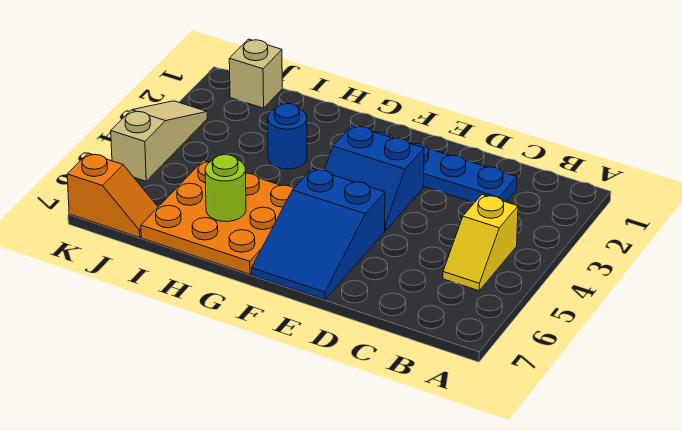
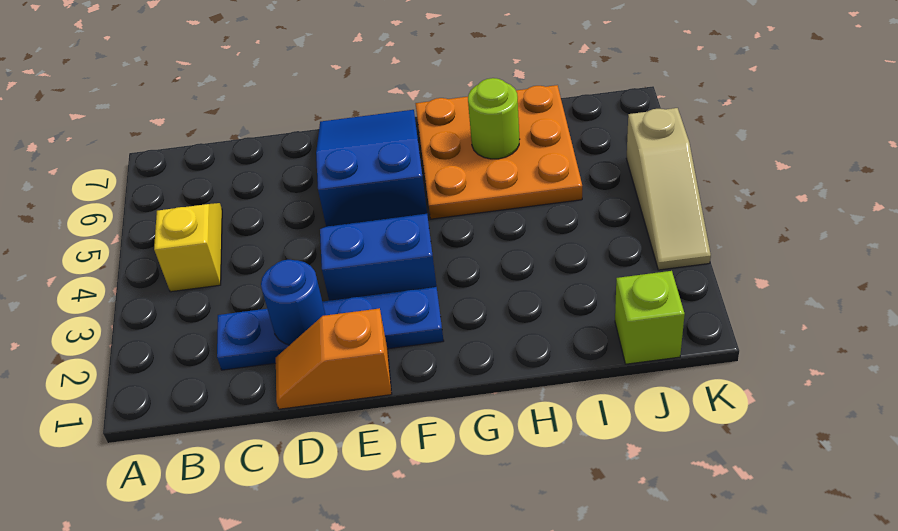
blue round brick H3 level 1 -> blue round brick D2 level 2
tan brick J1 level 1 -> lime brick J1 level 1
orange slope J7:K7 level 1 top K -> orange slope D1:E1 level 1 top E

